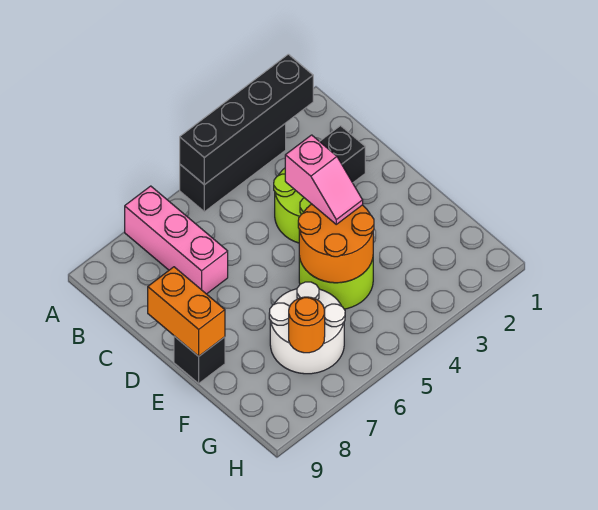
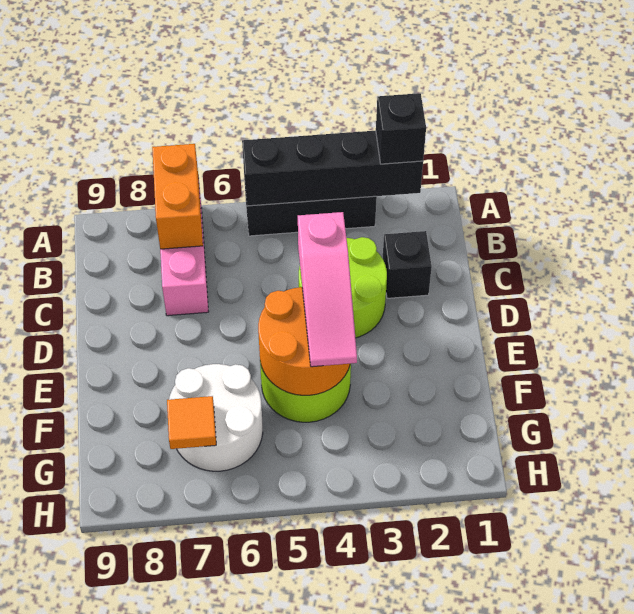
pink slope D4:E4 level 3 top D -> pink slope D4:F4 level 3 top D
orange brick D9:E9 level 2 -> orange brick A7:B7 level 2
black brick E9 level 1 -> black brick A2 level 3
orange round brick G7 level 2 -> orange tile G7 level 2

